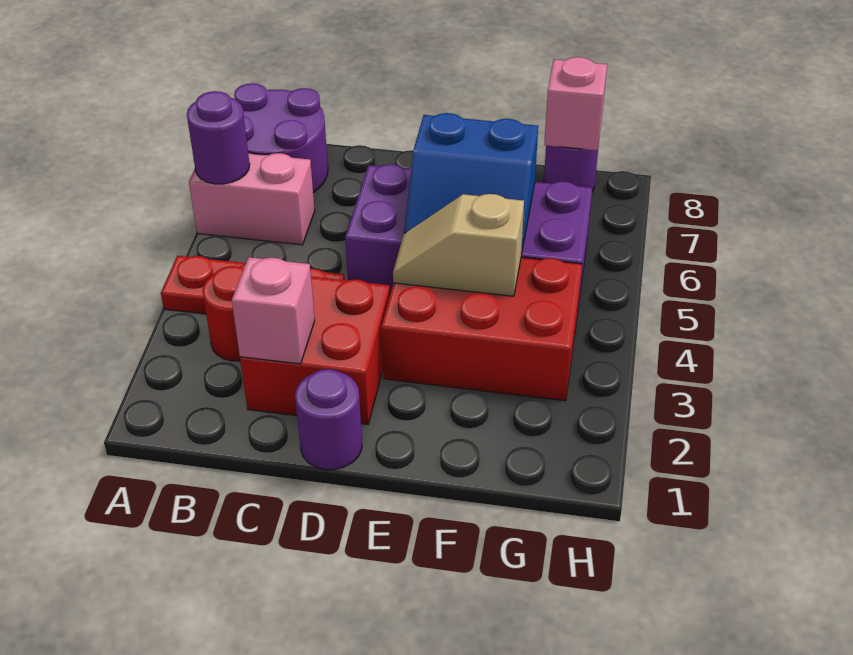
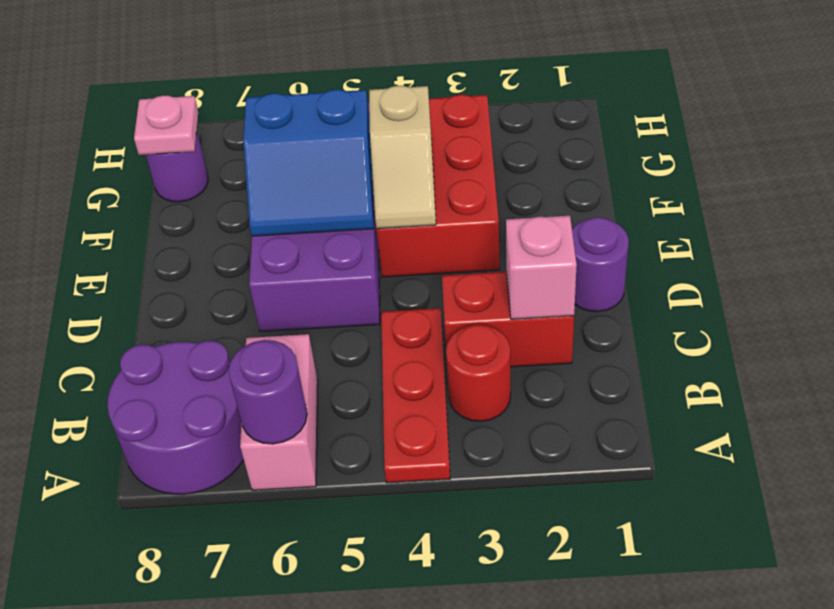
red brick C2:D3 level 1 -> red brick C2:C3 level 1
blue slope E5:F6 level 2 top 6 -> blue slope E5:F6 level 2 top F
pink brick G8 level 2 -> pink plate G8 level 2

